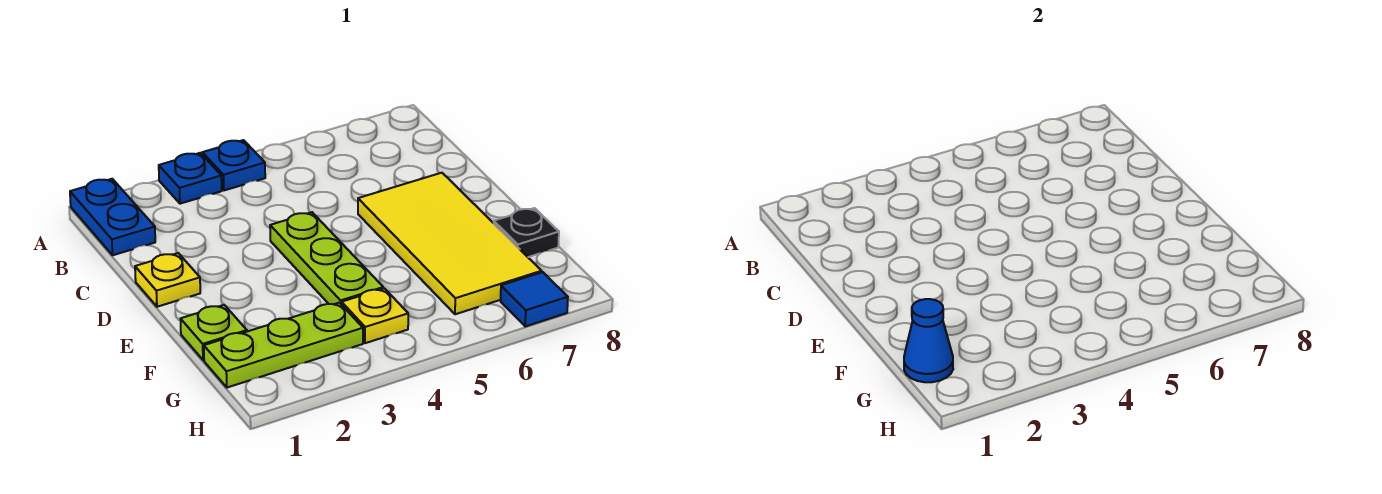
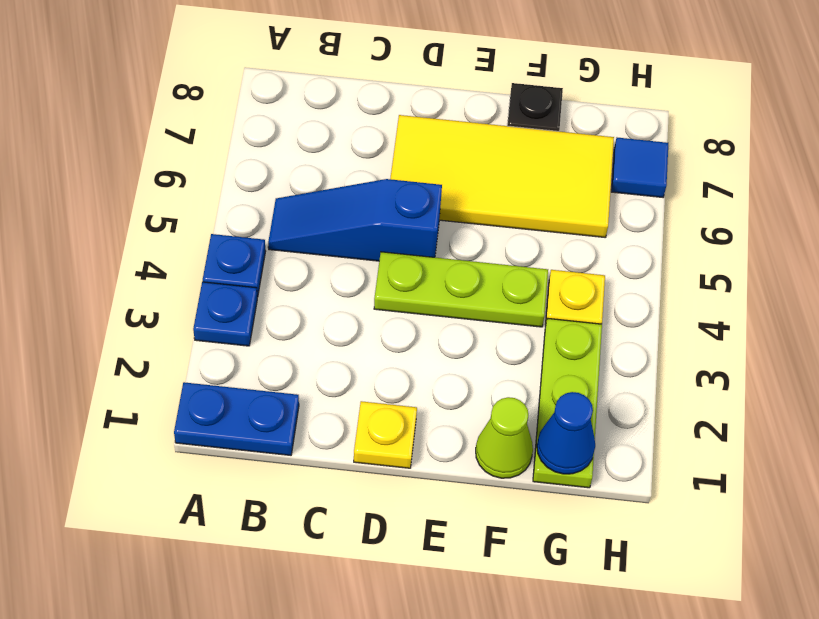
none -> blue slope B5:D5 level 1 top D
lime plate F1 level 1 -> lime cone F1 level 1

